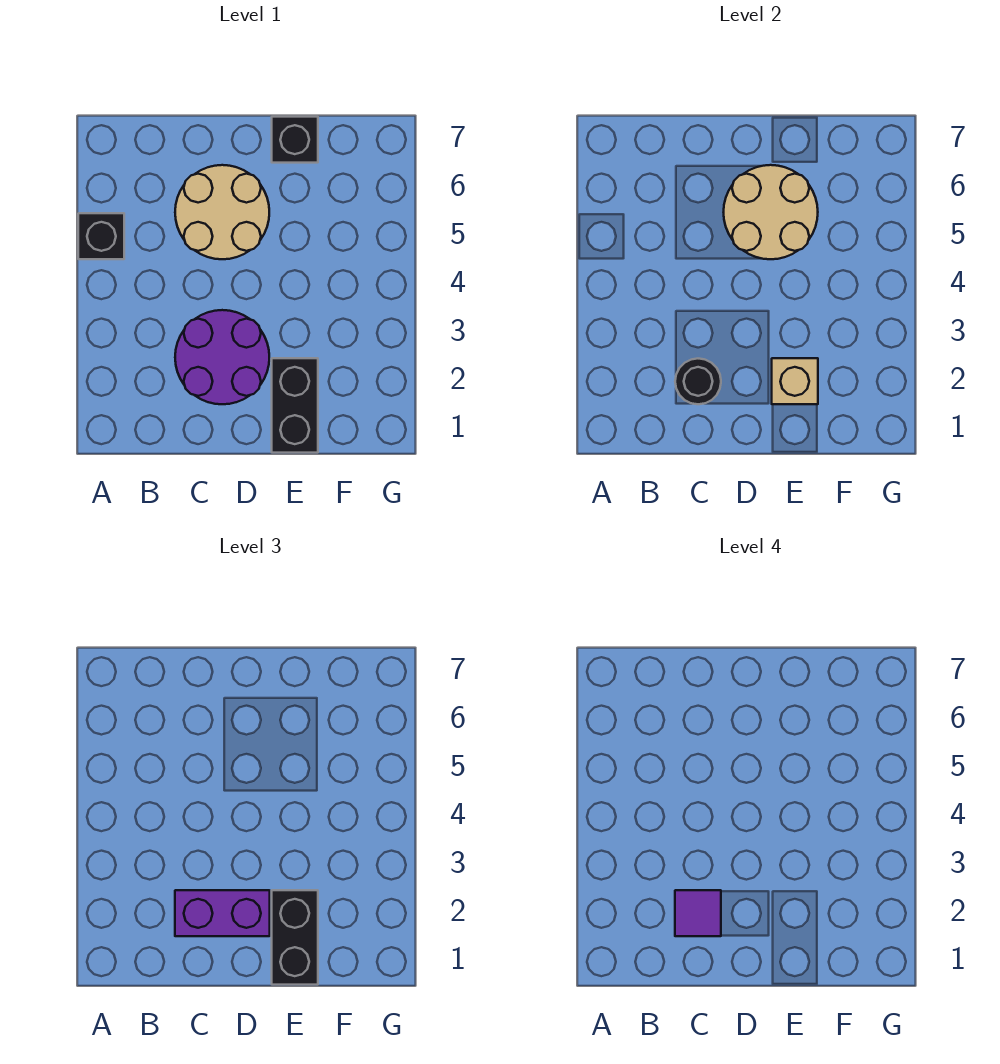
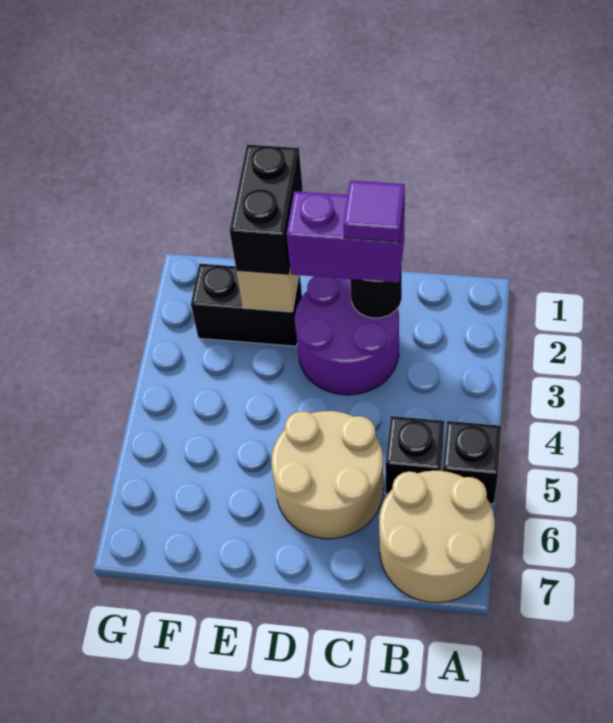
tan round brick D5:E6 level 2 -> tan round brick A6:B7 level 1
black brick E1:E2 level 1 -> black brick E2:F2 level 1
black brick E7 level 1 -> black brick B5 level 1

